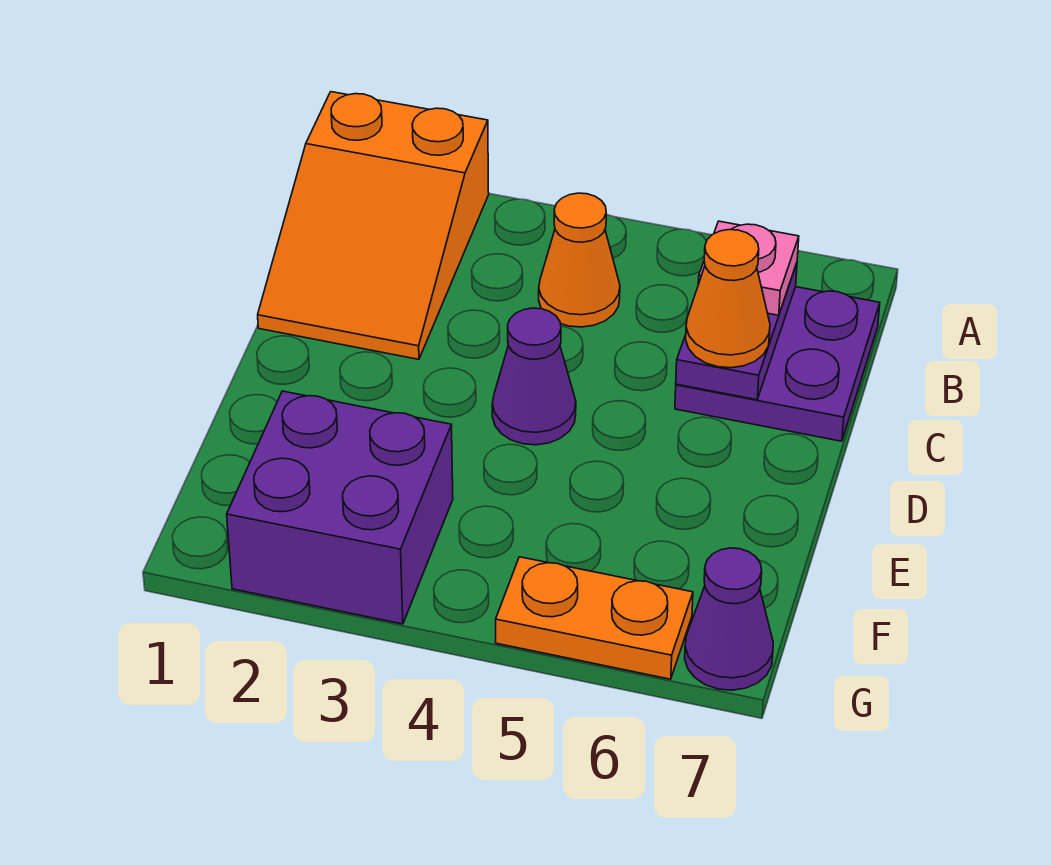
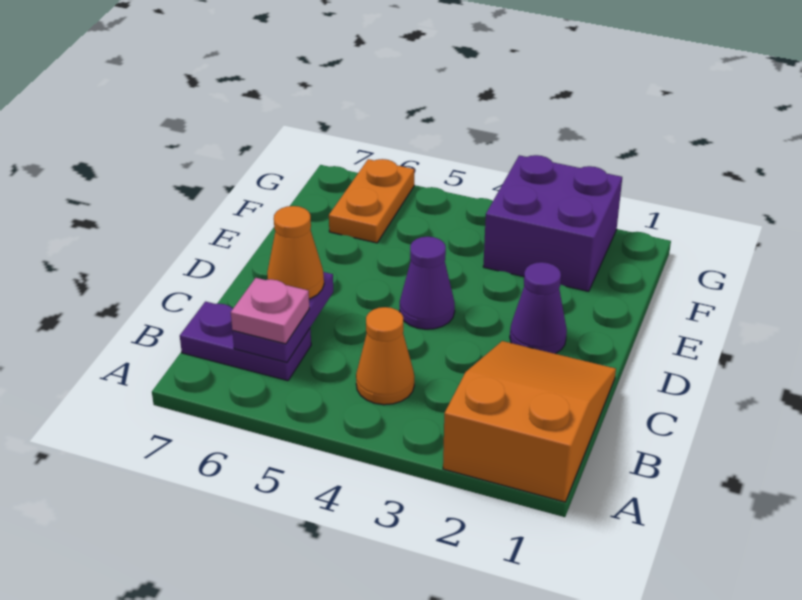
purple plate B6:C7 level 1 -> purple plate B6:B7 level 1
orange plate G5:G6 level 1 -> orange plate F6:G6 level 1
purple cone G7 level 1 -> purple cone D2 level 1

